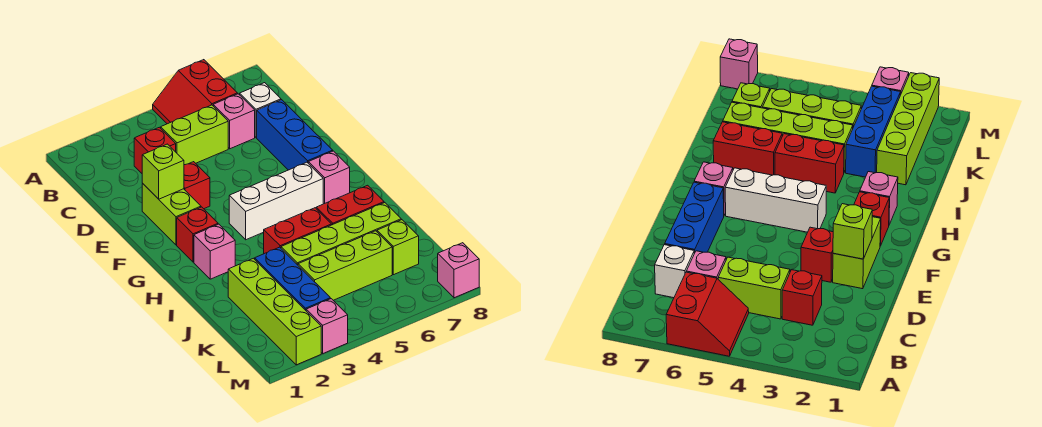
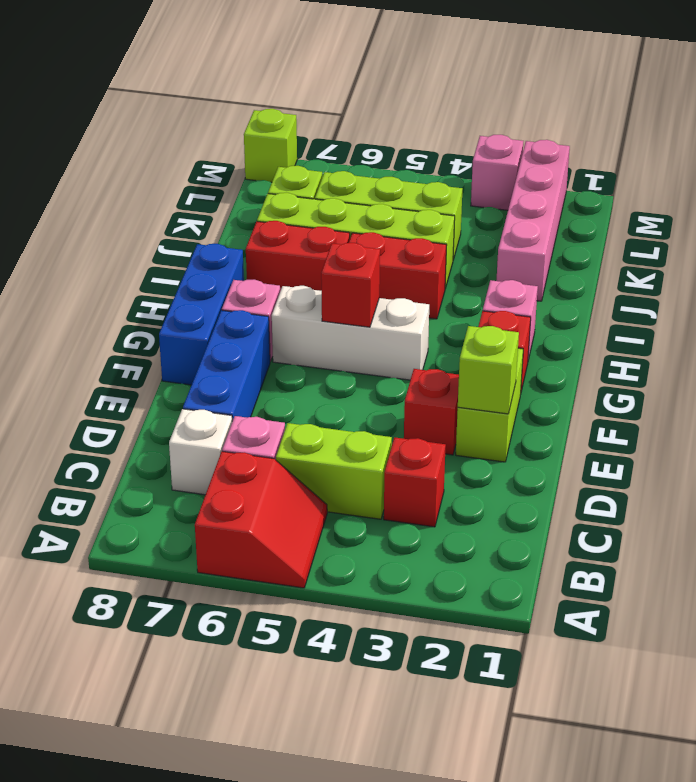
none -> red brick G5 level 2
lime brick J2:M2 level 1 -> pink brick J2:M2 level 1
blue brick J3:L3 level 1 -> blue brick F8:H8 level 1
pink brick M8 level 1 -> lime brick M8 level 1

